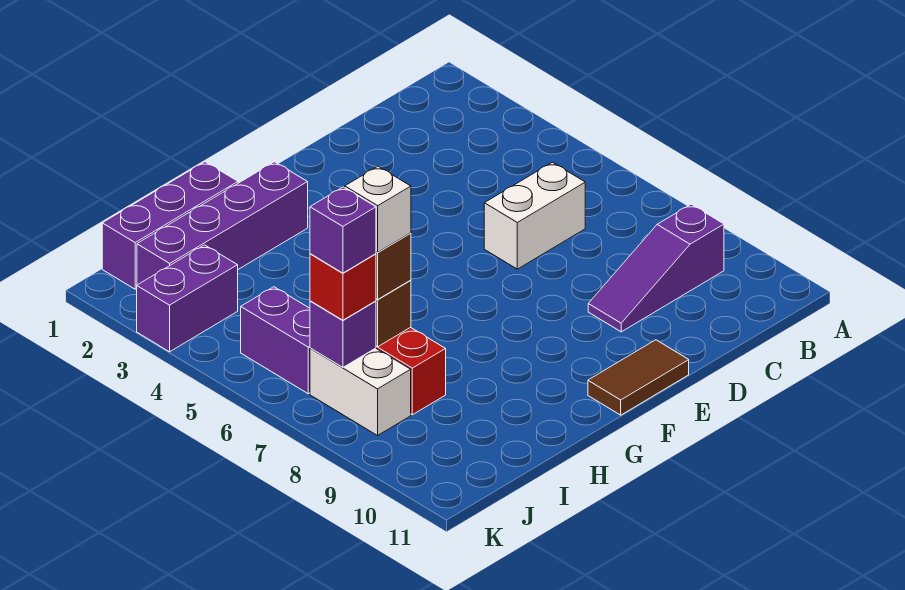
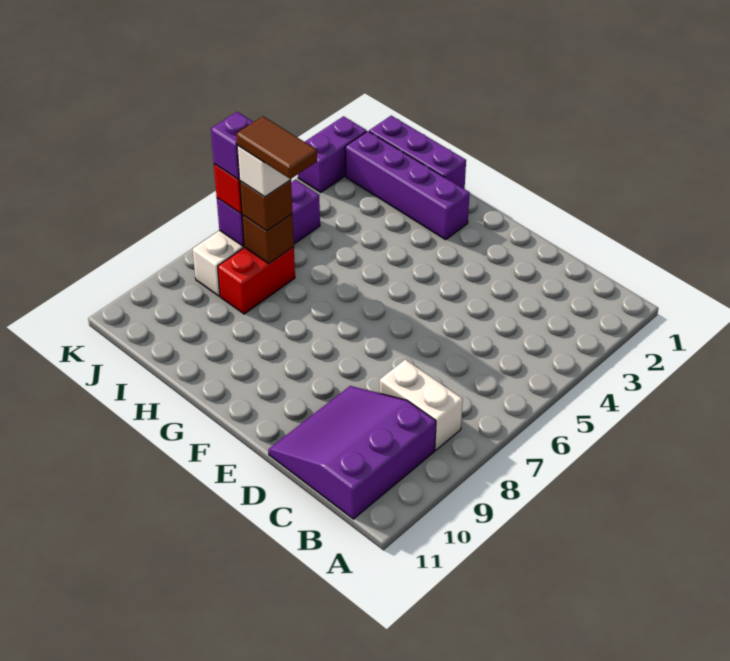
purple slope B9:D9 level 1 top B -> purple slope B9:D11 level 1 top B
white brick C6:D6 level 1 -> white brick B8:C8 level 1
brown tile E11:F11 level 1 -> brown tile H7:I7 level 5
purple brick J3:K3 level 1 -> purple brick K2:K3 level 1

